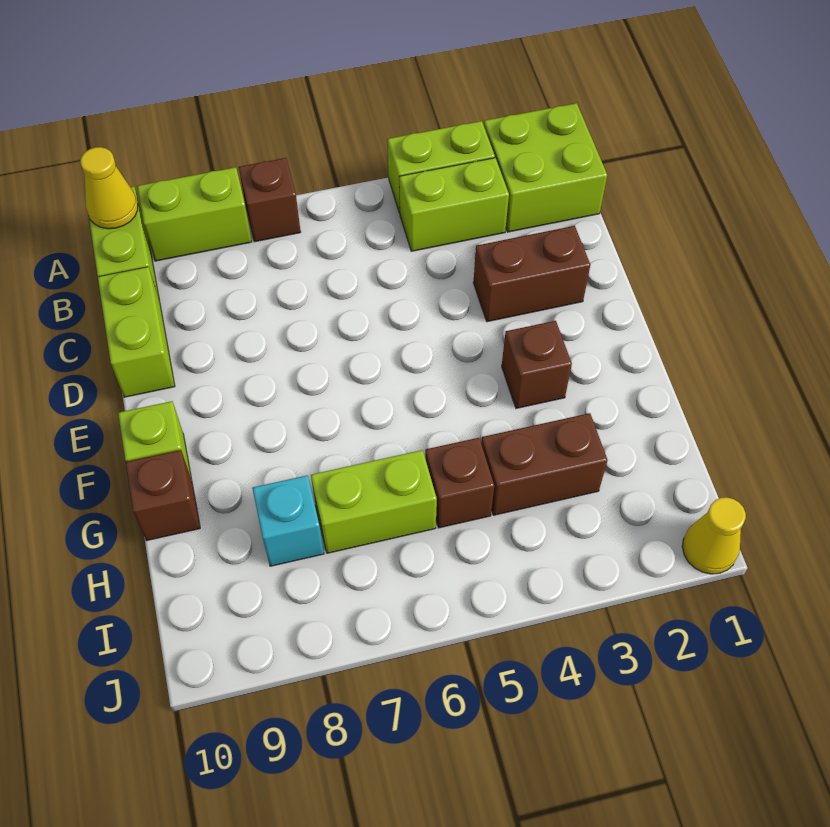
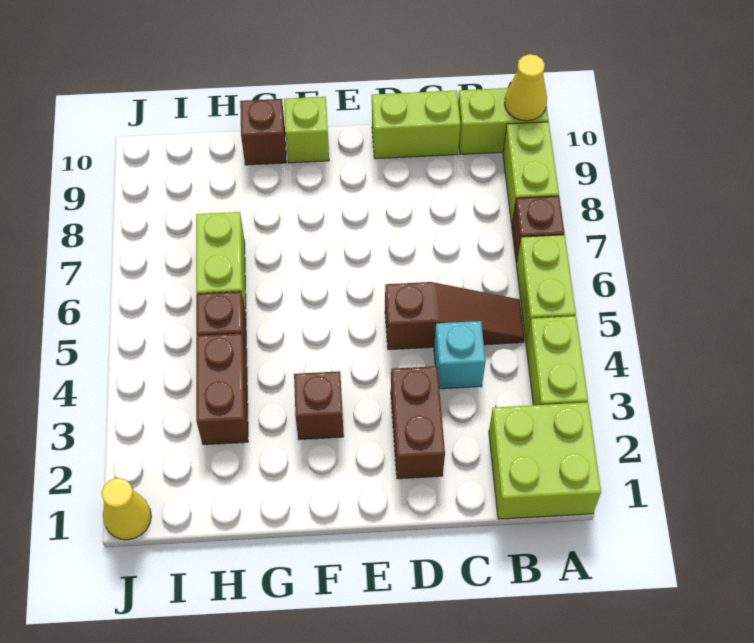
lime brick B3:B4 level 1 -> lime brick A5:A6 level 1
none -> brown slope B5:D5 level 1 top D
cyan brick H8 level 1 -> cyan brick C4 level 1

